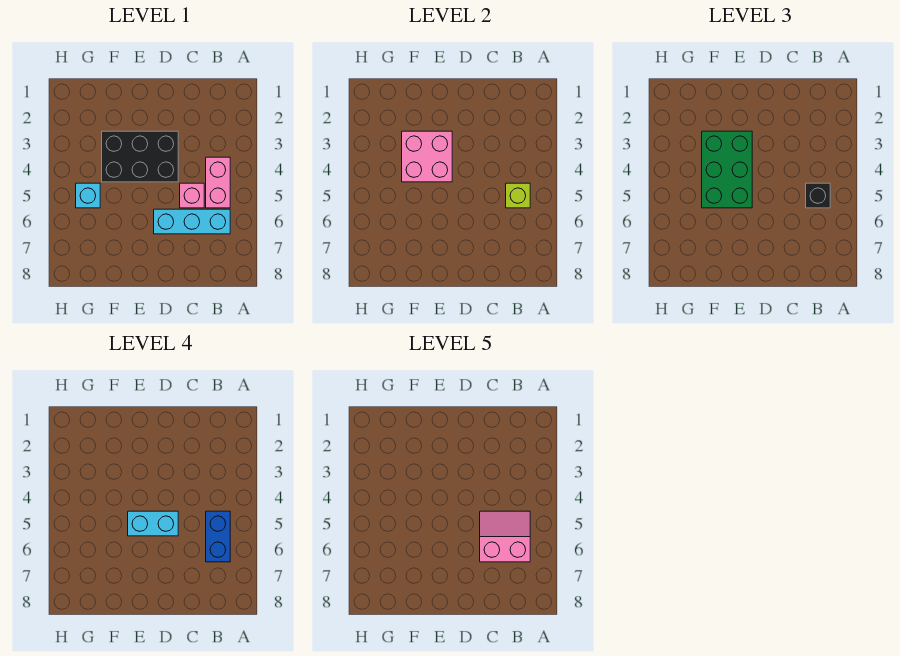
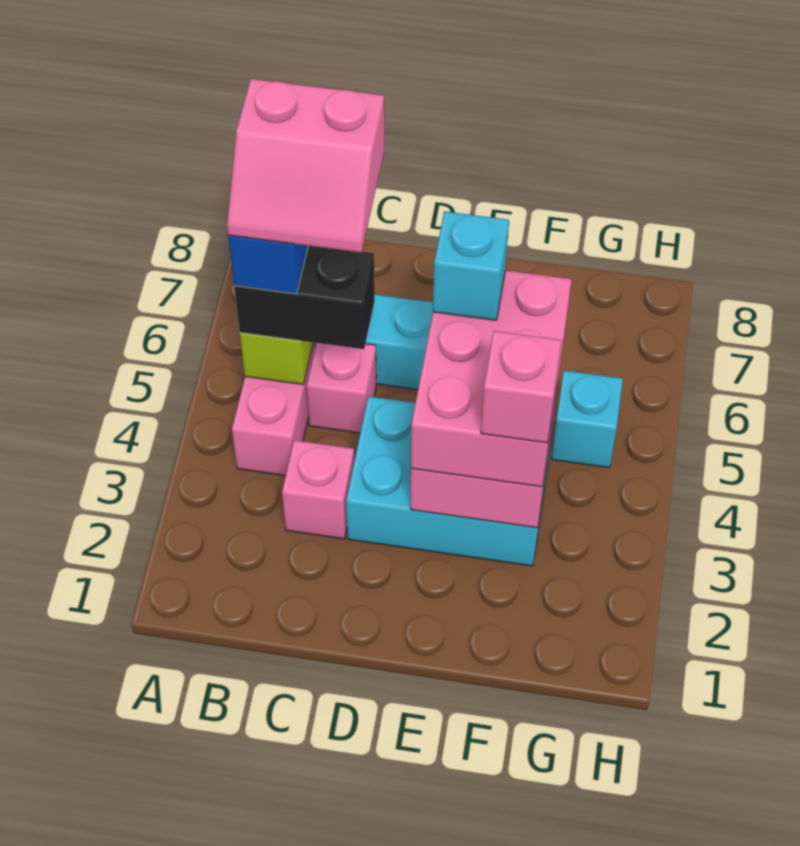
black brick B5 level 3 -> black brick B5:C5 level 3
none -> pink brick C3 level 1
black brick D3:F4 level 1 -> cyan brick D3:F4 level 1
cyan brick D5:E5 level 4 -> cyan brick E5 level 4
green brick E3:F5 level 3 -> pink brick E3:F5 level 3
none -> pink brick F3 level 4

